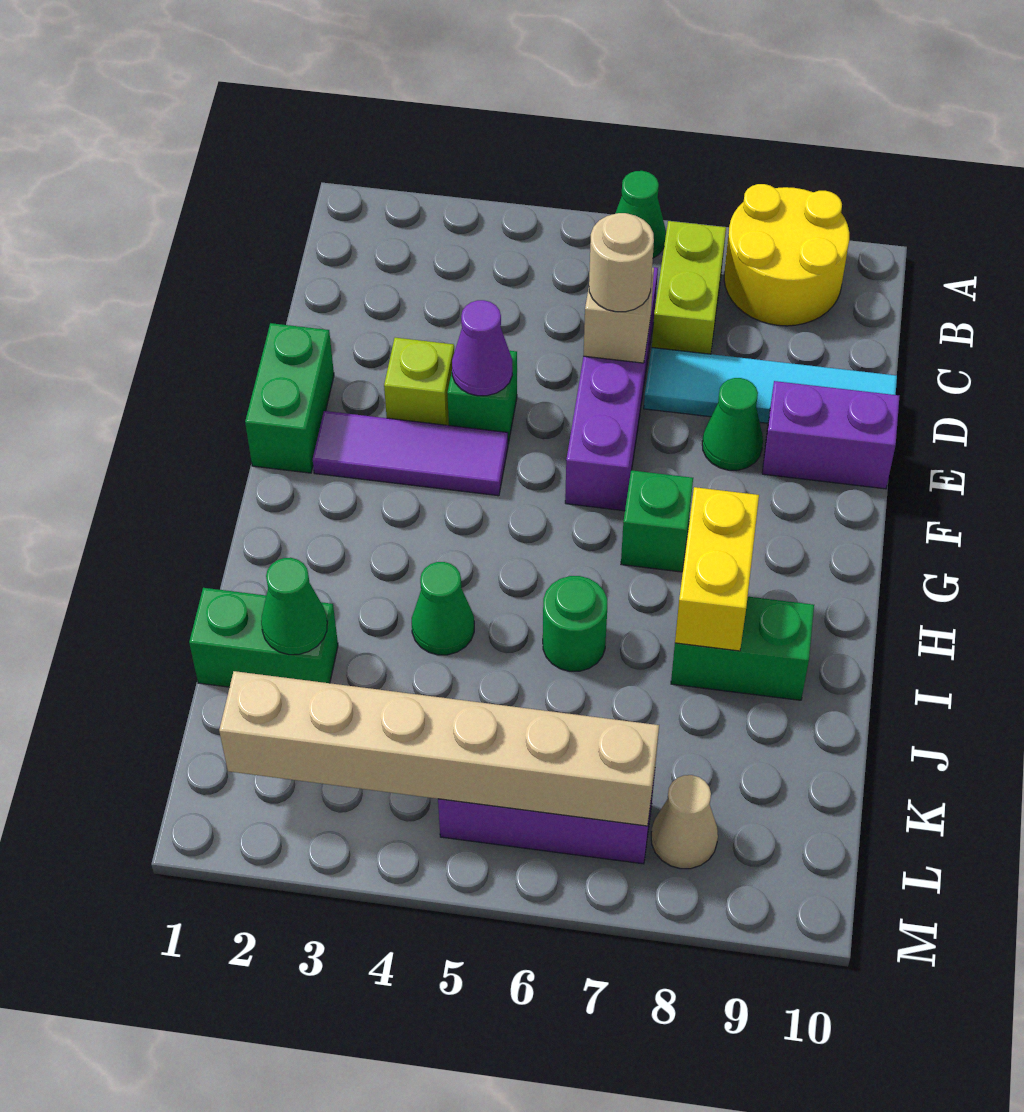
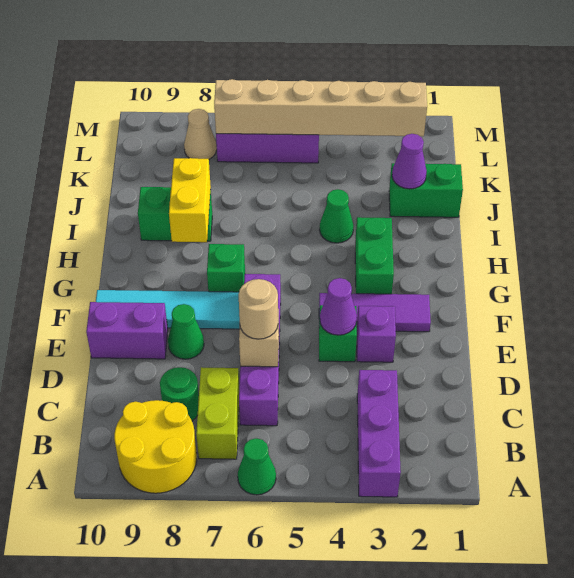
none -> purple brick A3:C3 level 1
cyan tile D7:D10 level 1 -> cyan tile F7:F10 level 1
green brick E1:F1 level 1 -> green brick G3:H3 level 1
lime brick E3 level 1 -> purple brick E3 level 1
green round brick I6 level 1 -> green round brick C8 level 1
green cone J2 level 2 -> purple cone J2 level 2

